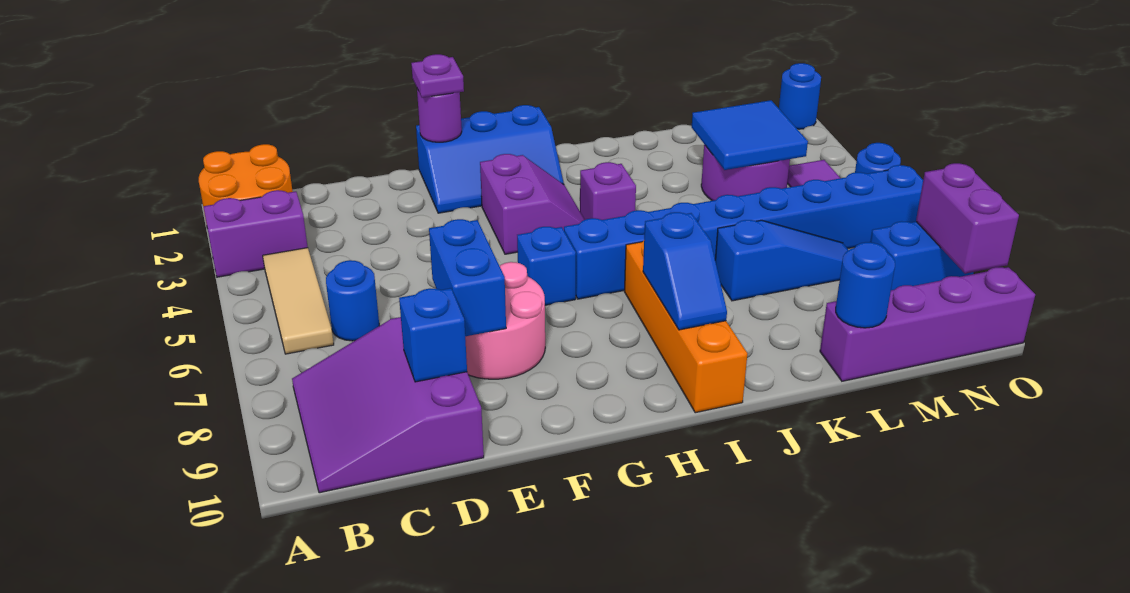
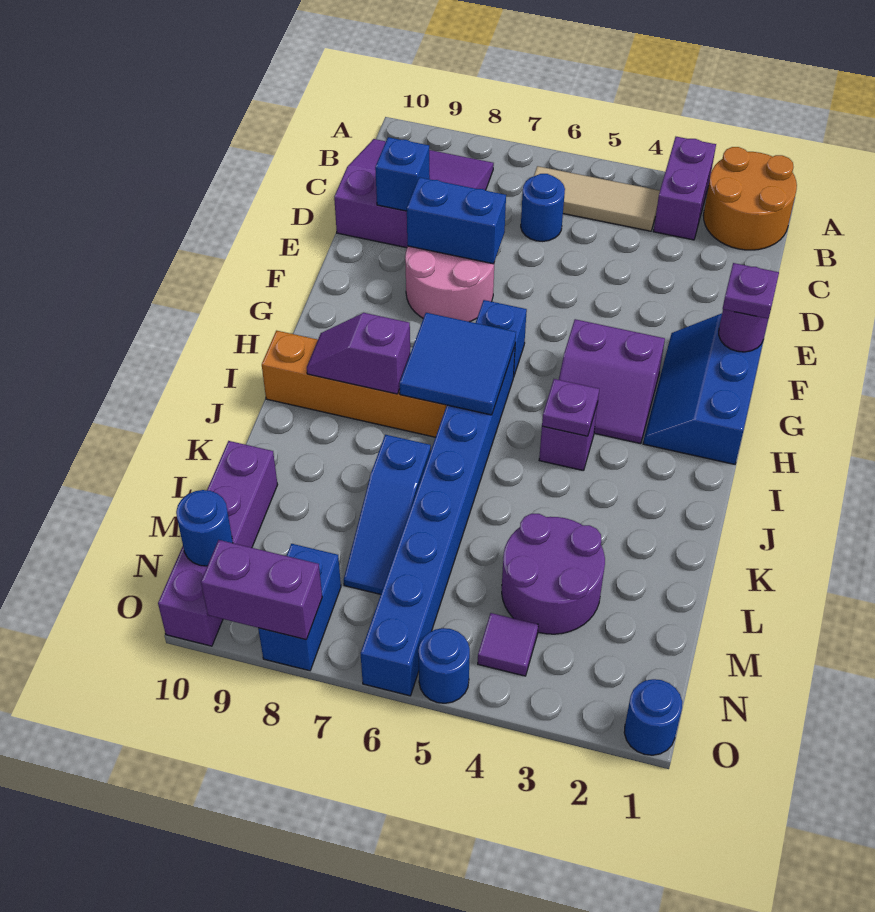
none -> purple plate I4 level 2
blue slope I8:I9 level 2 top 8 -> purple slope I8:I9 level 2 top 8
blue tile L3:M4 level 2 -> blue tile H6:I7 level 2
blue round brick L10 level 2 -> blue round brick N10 level 2

